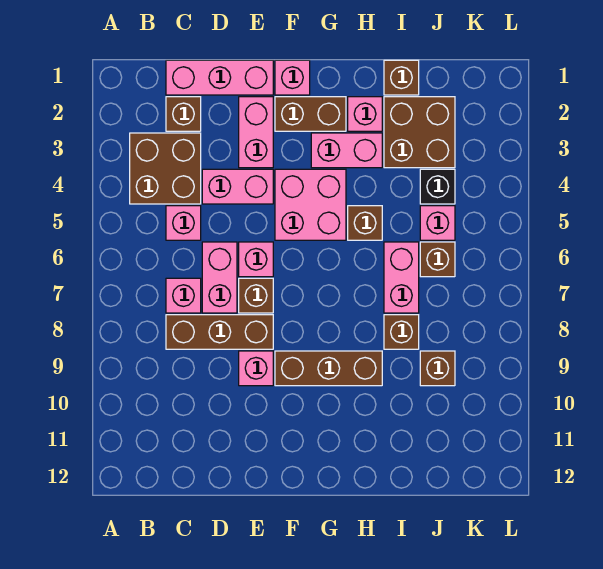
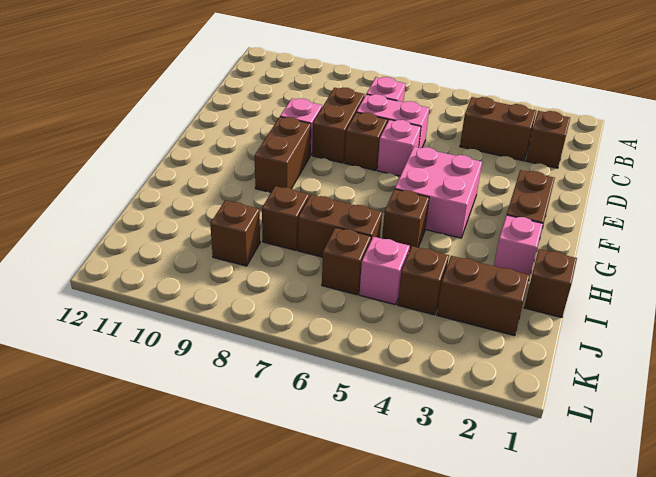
brown brick B3:C4 level 1 -> brown brick C3:C4 level 1
pink brick C1:E1 level 1 -> none
pink brick C5 level 1 -> none
brown brick C8:E8 level 1 -> brown brick D8:E8 level 1
pink brick D4:E4 level 1 -> none
pink brick E2:E3 level 1 -> none
pink brick F1 level 1 -> none
brown brick F9:H9 level 1 -> brown brick F9:G9 level 1
pink brick G3:H3 level 1 -> none
brown brick I2:J3 level 1 -> brown brick J2:J3 level 1
pink brick I6:I7 level 1 -> brown brick I6:I7 level 1
black brick J4 level 1 -> brown brick J4 level 1

